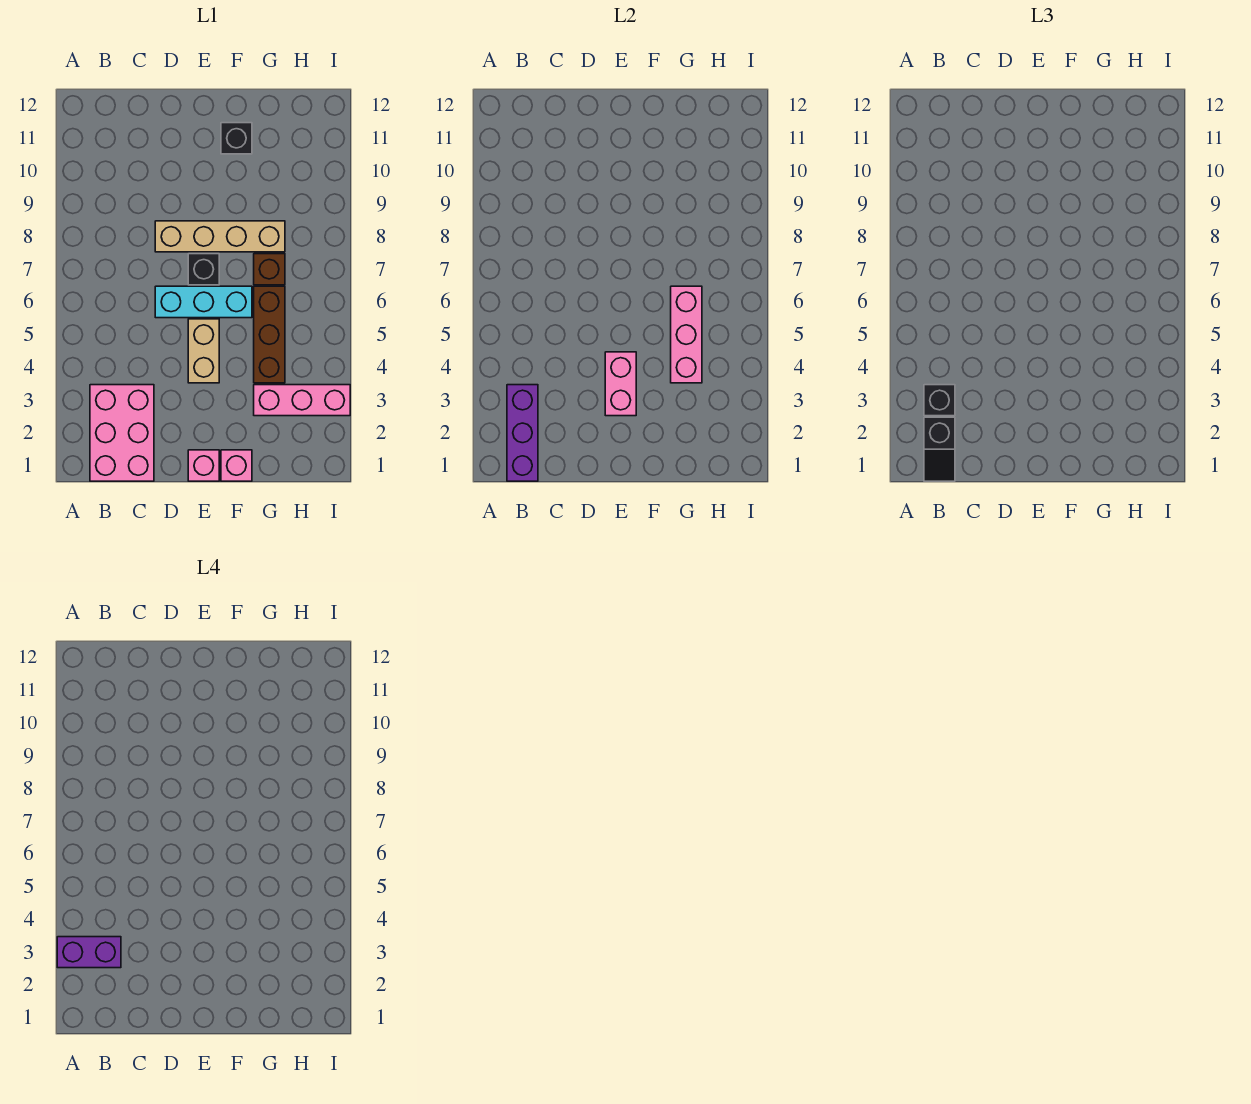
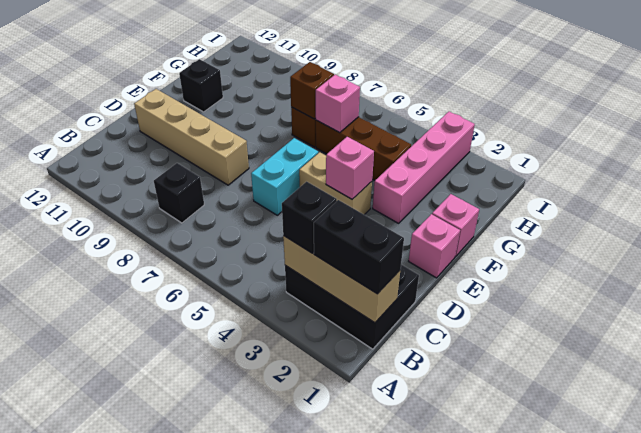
purple brick A3:B3 level 4 -> none
pink brick B1:C3 level 1 -> black brick B1:C3 level 1
purple brick B1:B3 level 2 -> tan brick B1:B3 level 2
black slope B1:B2 level 3 top 2 -> black brick B1:B2 level 3
cyan brick D6:F6 level 1 -> cyan brick D6:E6 level 1
tan brick D8:G8 level 1 -> tan brick D8:D11 level 1
pink brick E3:E4 level 2 -> pink brick E4 level 2
black brick E7 level 1 -> black brick B8 level 1
pink brick G3:I3 level 1 -> pink brick F3:I3 level 1
pink brick G4:G6 level 2 -> pink brick G6 level 2
none -> brown brick G7 level 2

